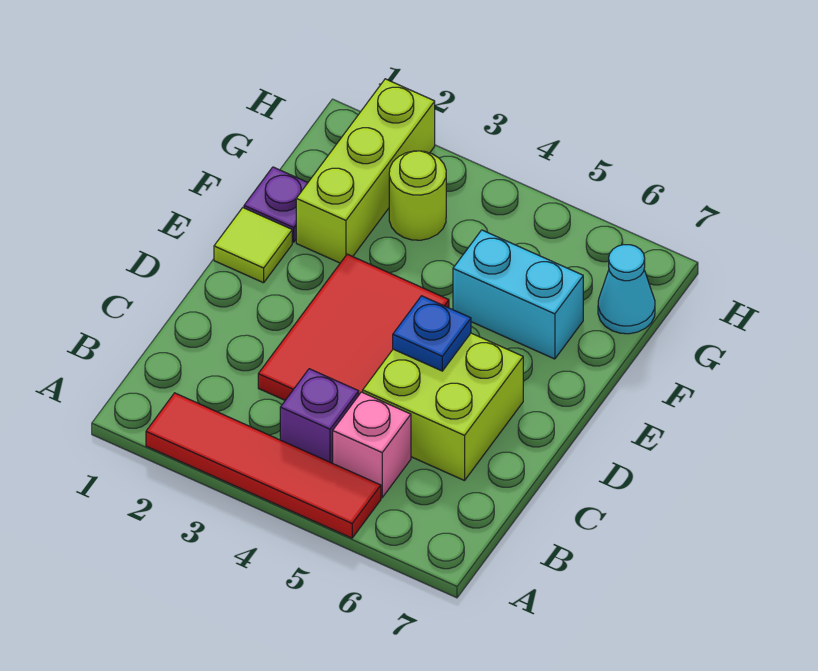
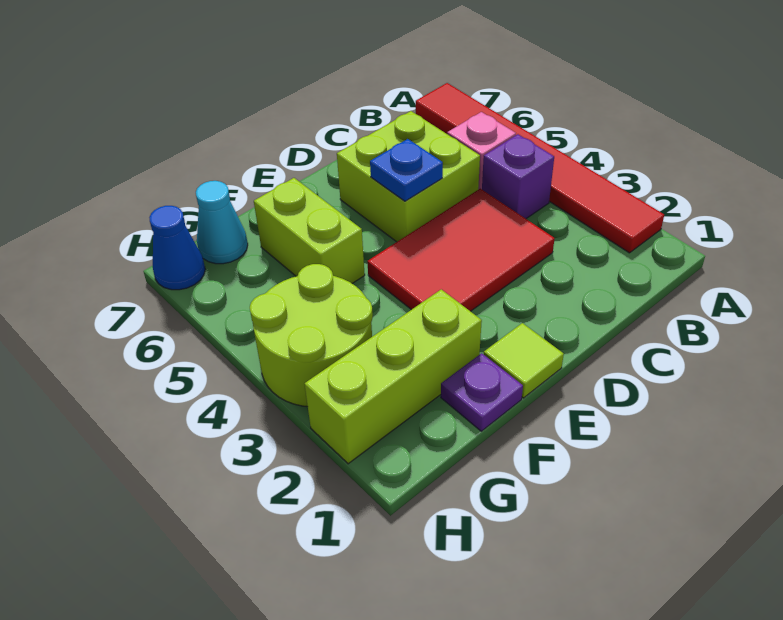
red tile A2:A5 level 1 -> red tile A2:A7 level 1
cyan brick F5:F6 level 1 -> lime brick F5:F6 level 1
lime round brick G3 level 1 -> lime round brick G3:H4 level 1
none -> blue cone H7 level 1

